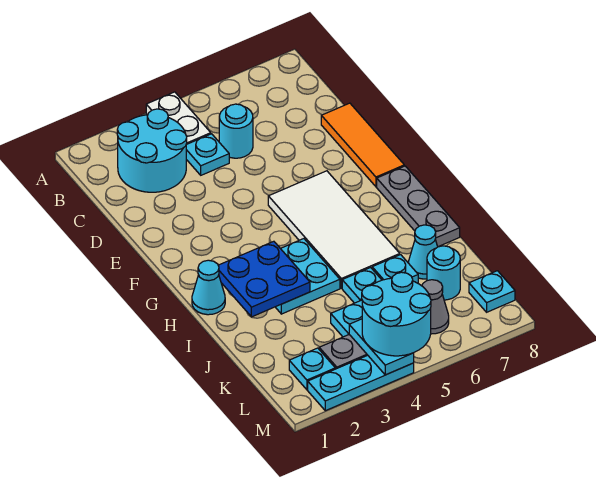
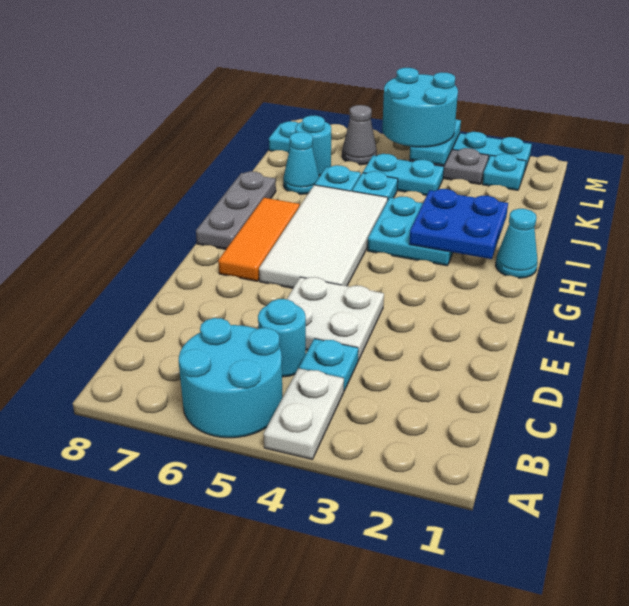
cyan round brick B2:C3 level 1 -> cyan round brick A5:B6 level 1
none -> white plate D4:E5 level 1
orange tile D8:F8 level 1 -> orange tile F7:H7 level 1

